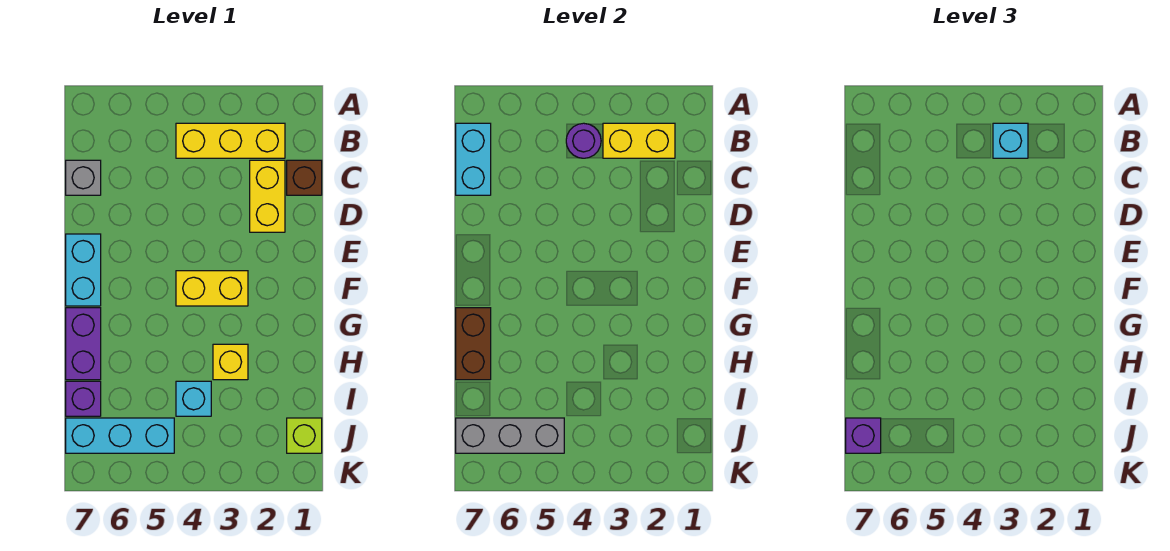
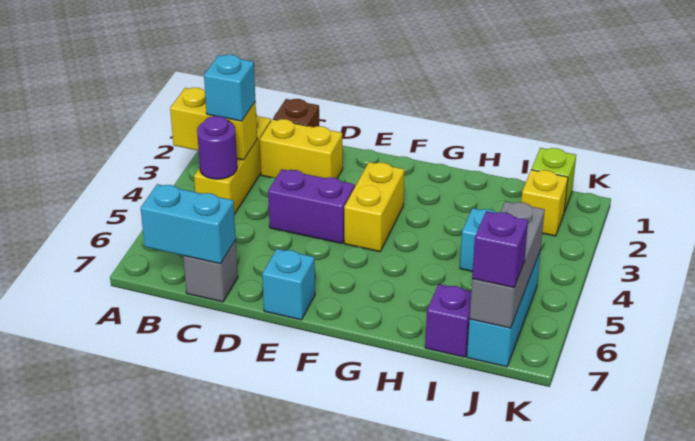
yellow brick B2:B3 level 2 -> yellow brick A3:B3 level 2
cyan brick E7:F7 level 1 -> cyan brick E7 level 1
purple brick G7:H7 level 1 -> purple brick D4:E4 level 1
brown brick G7:H7 level 2 -> none
yellow brick H3 level 1 -> yellow brick J2 level 1

